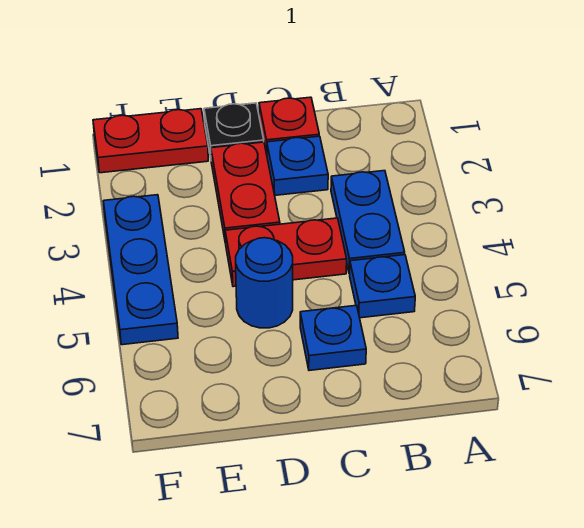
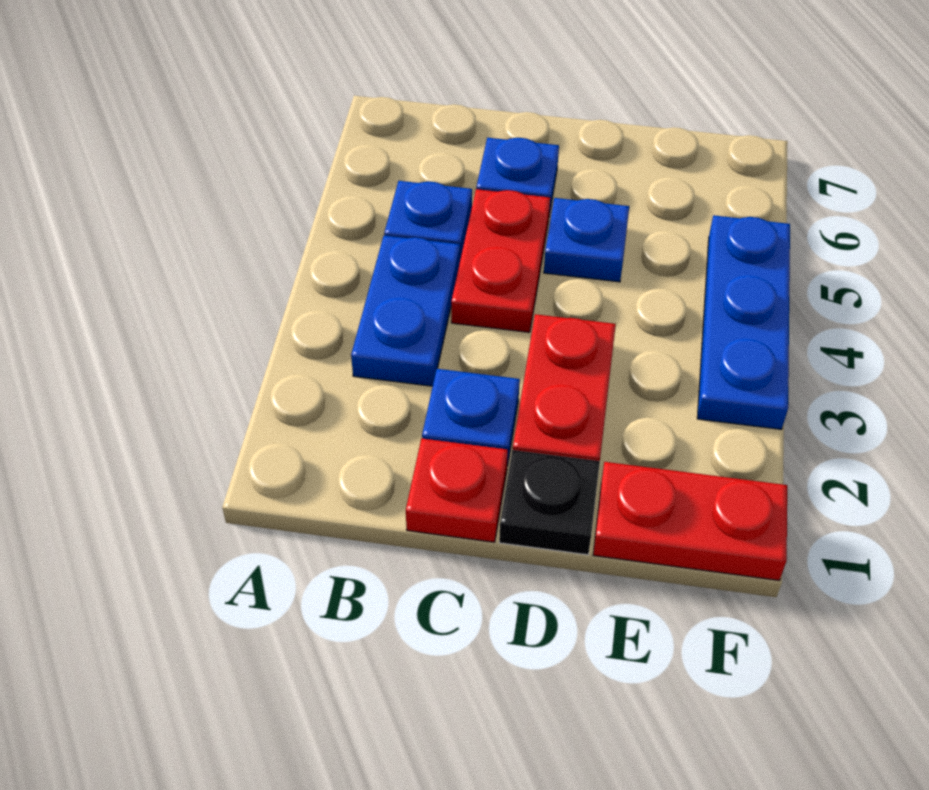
red plate C4:D4 level 1 -> red plate C4:C5 level 1
blue round brick D5 level 1 -> blue plate D5 level 1

